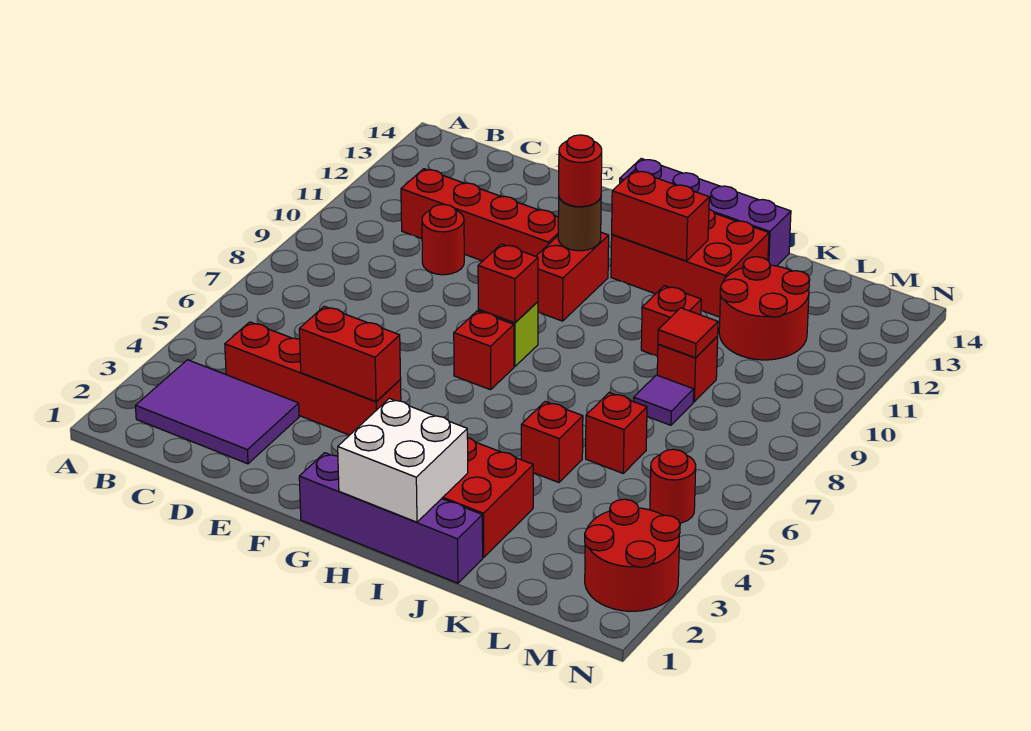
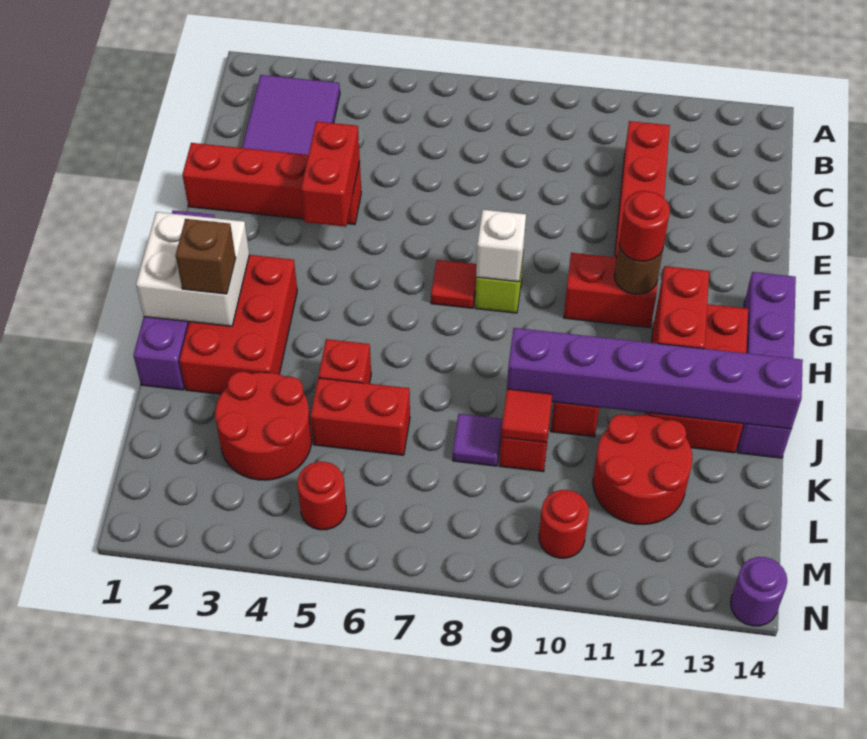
red brick C4:F4 level 1 -> red brick E1:E4 level 1
red round brick D10 level 1 -> red round brick M10 level 1
red brick G7 level 1 -> red tile G7 level 1
red brick G8 level 2 -> white brick G8 level 2
none -> brown brick I2 level 3
none -> purple brick J9:J14 level 2
red brick K6 level 1 -> red brick K5:K6 level 1
red round brick M2:N3 level 1 -> red round brick K3:L4 level 1
none -> purple round brick N14 level 1

